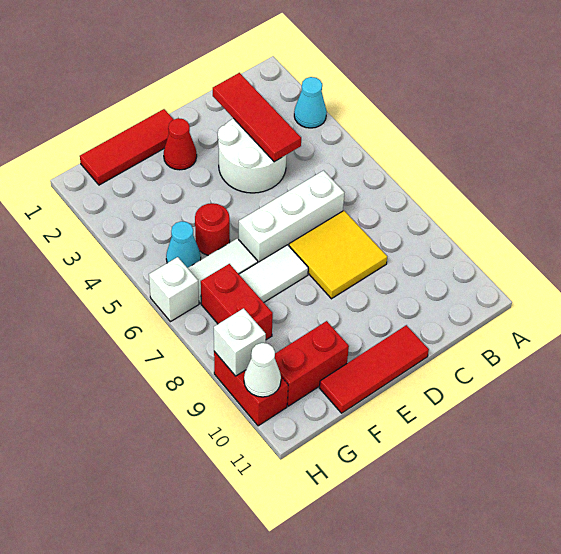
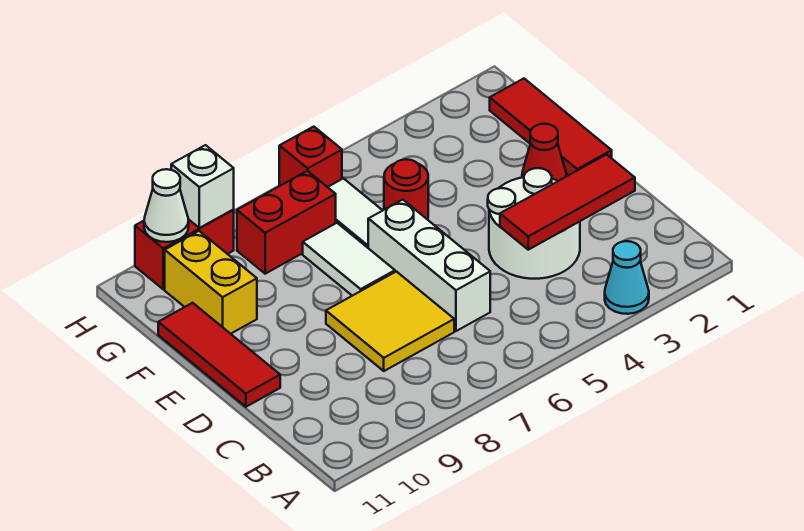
red brick F10:G10 level 1 -> yellow brick F10:G10 level 1
cyan cone G5 level 1 -> none
white brick H6 level 1 -> red brick H6 level 1

